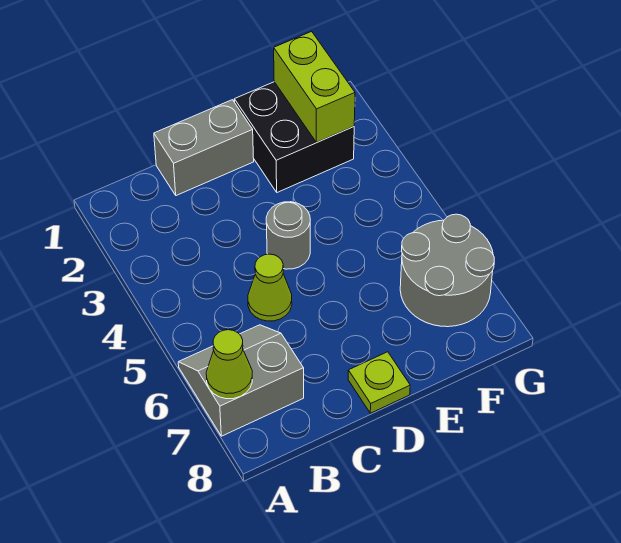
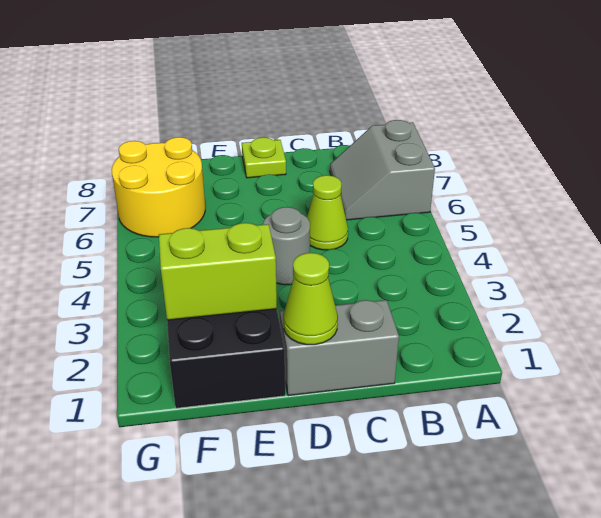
grey slope A6:B7 level 1 top 7 -> grey slope A6:B7 level 1 top A
lime cone A7 level 2 -> lime cone D1 level 2
lime brick F1:F2 level 2 -> lime brick E2:F2 level 2
grey round brick F6:G7 level 1 -> yellow round brick F6:G7 level 1

